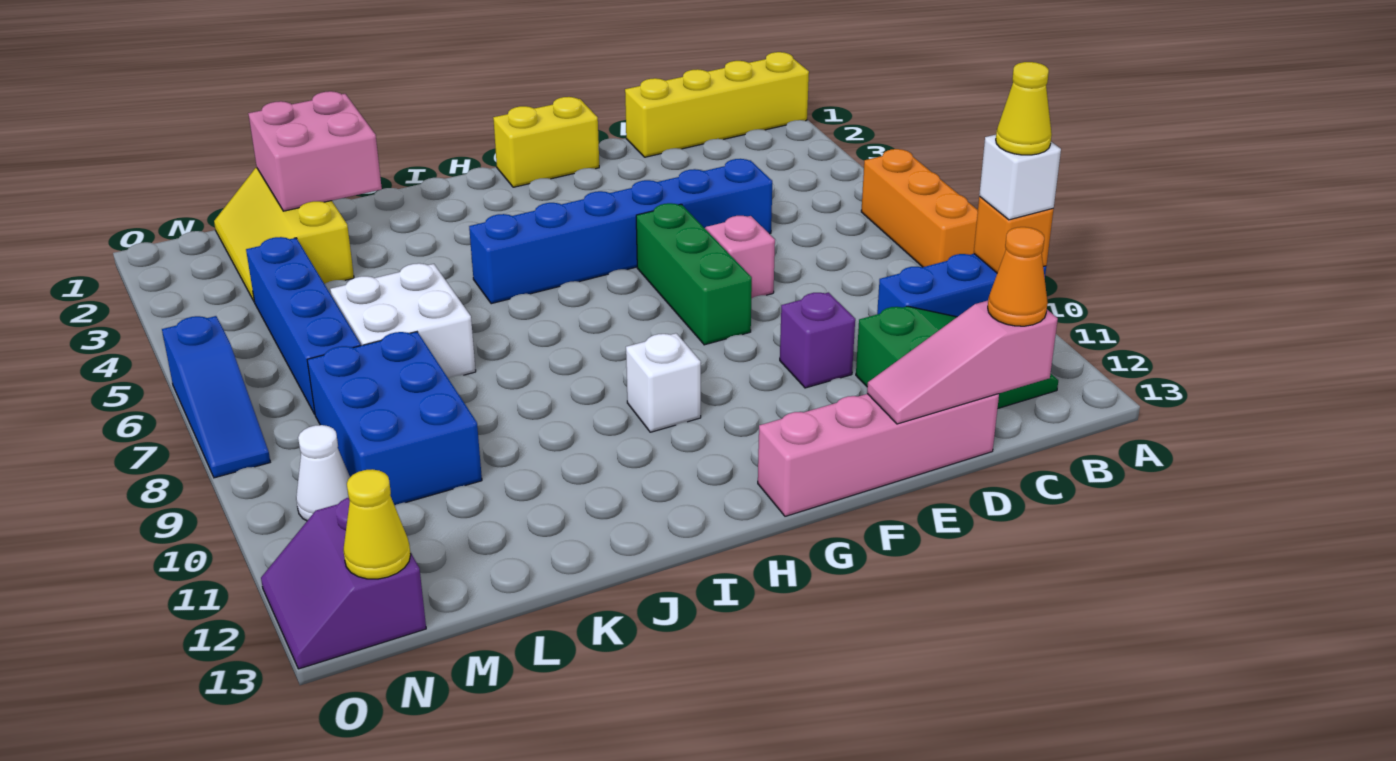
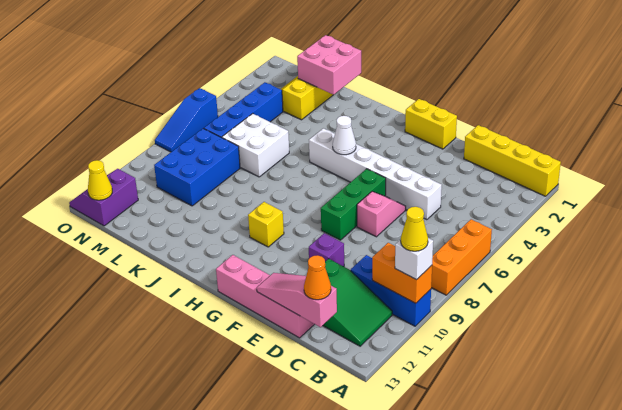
orange brick A10 level 2 -> orange brick A10:B10 level 2
blue brick D5:I5 level 1 -> white brick D5:I5 level 1
white brick H10 level 1 -> yellow brick H10 level 1
white cone N10 level 1 -> white cone H5 level 2

